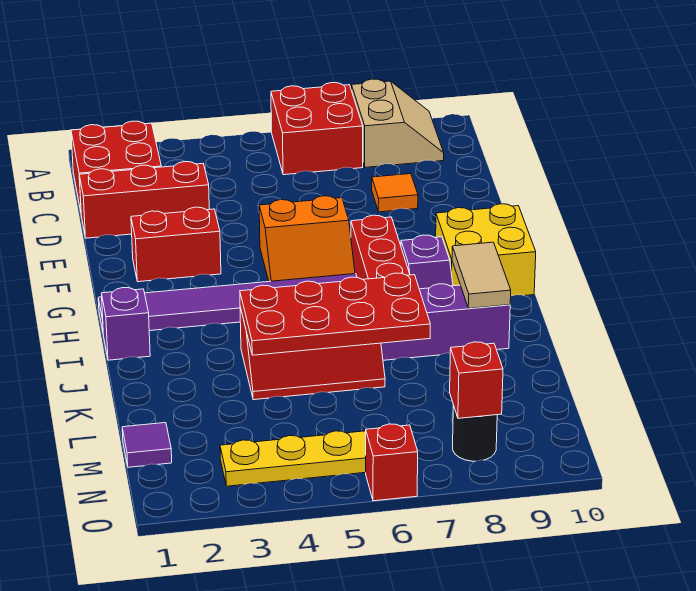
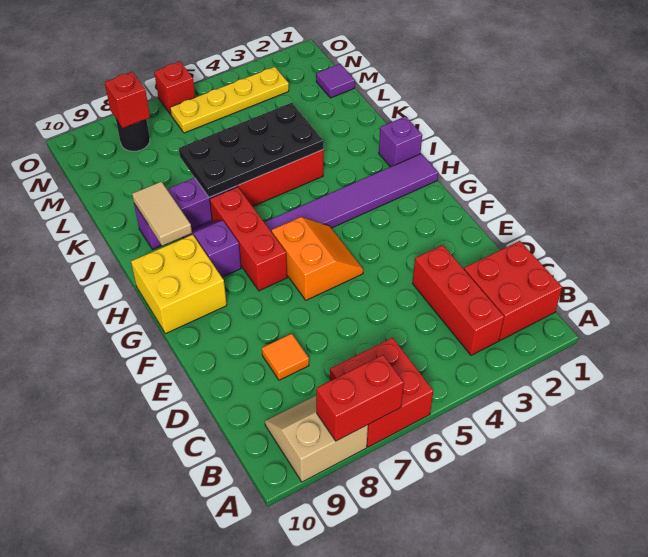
tan slope A8:B9 level 1 top 8 -> tan slope A8:B9 level 1 top A
red brick D1:D3 level 1 -> red brick B3:D3 level 1
red brick F2:F3 level 1 -> red brick A7:A8 level 2
orange slope F5:G6 level 1 top F -> orange slope F5:G6 level 1 top 6
red plate J4:K7 level 2 -> black plate J4:K7 level 2

